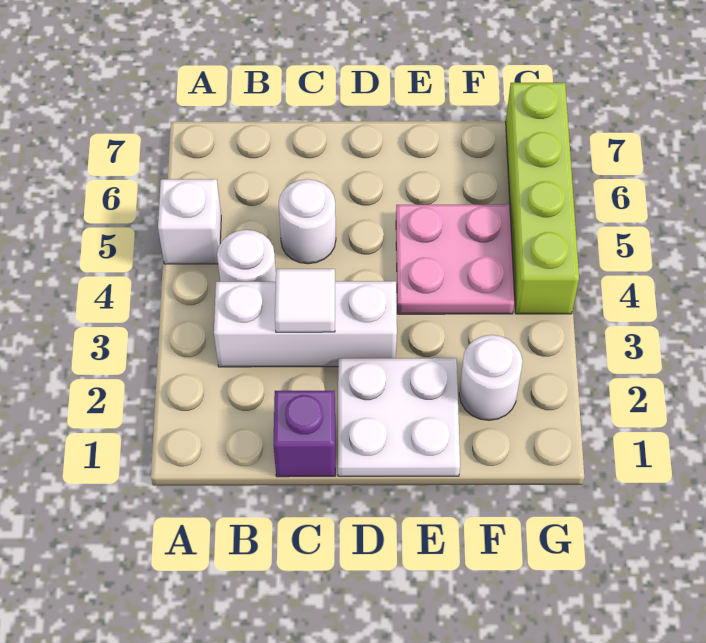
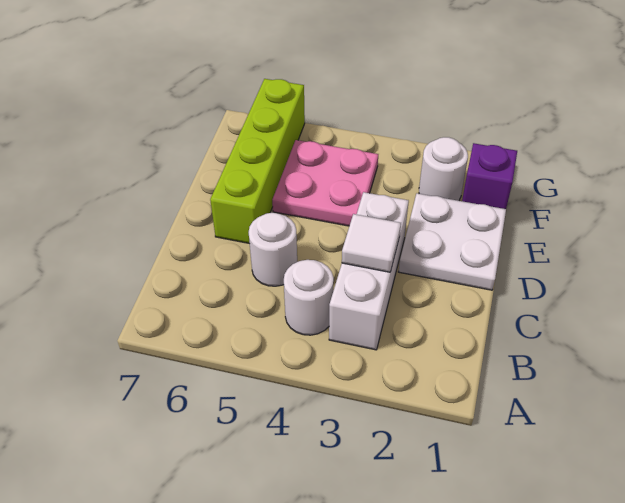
white brick A5 level 1 -> none
purple brick C1 level 1 -> purple brick F1 level 1
lime brick G4:G7 level 1 -> lime brick D6:G6 level 1

